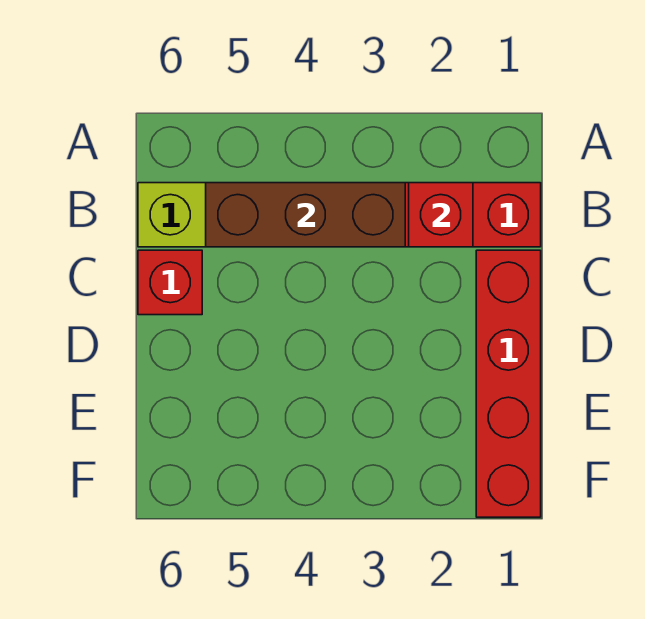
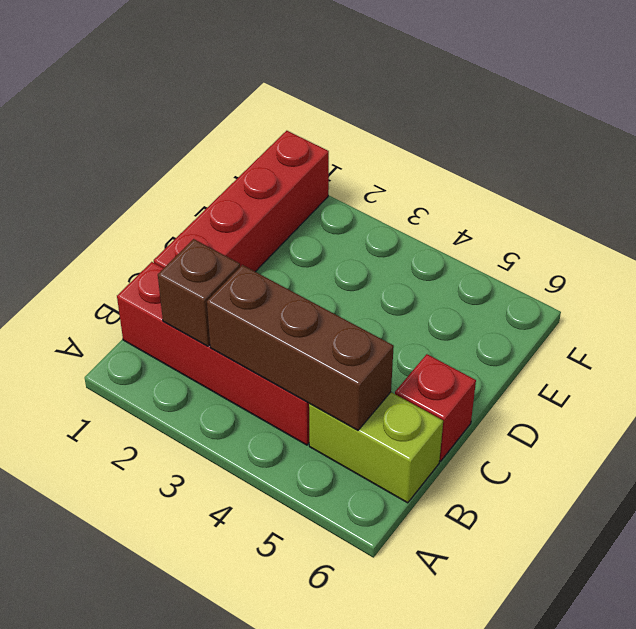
red brick B2 level 2 -> brown brick B2 level 2

